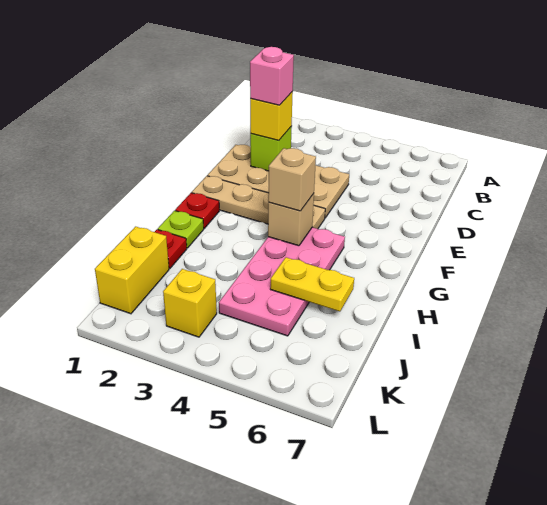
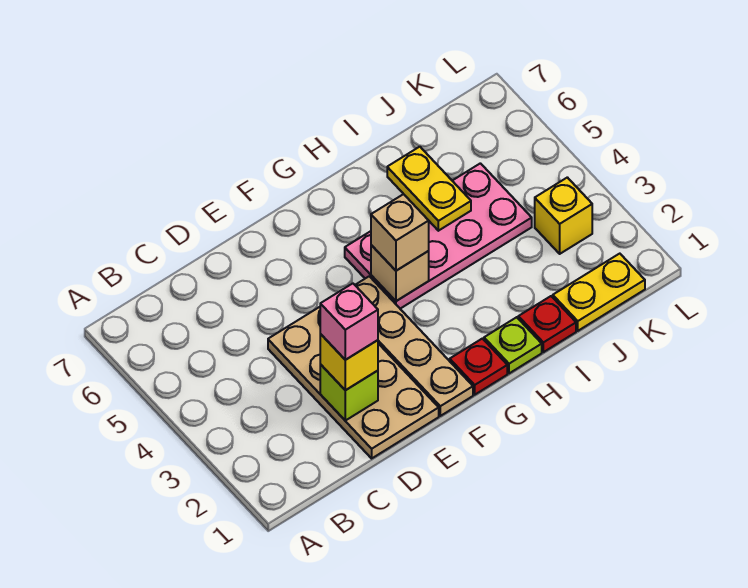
yellow brick J1:K1 level 1 -> yellow plate J1:K1 level 1

